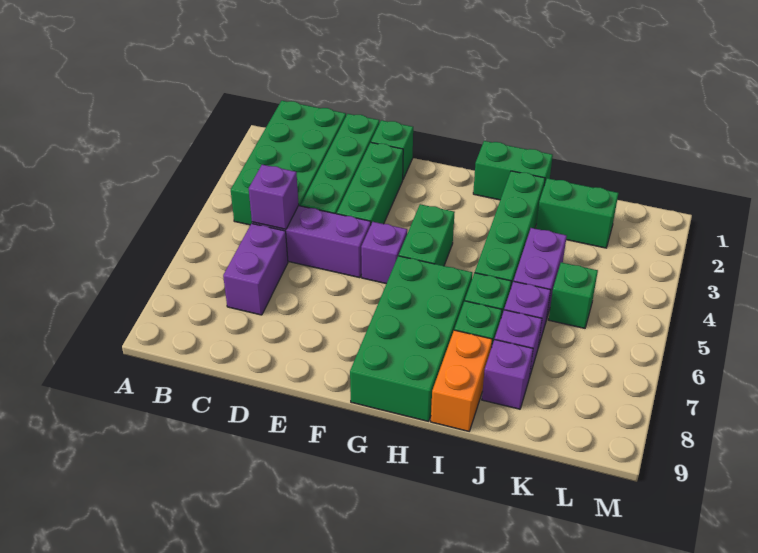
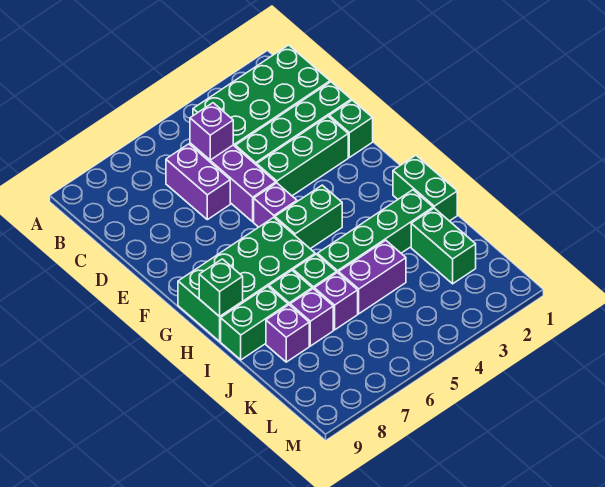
purple brick C6:C7 level 1 -> purple brick C6:D6 level 1
orange brick I8:I9 level 1 -> green brick I8:I9 level 1
green brick K5 level 1 -> green brick H9 level 2

